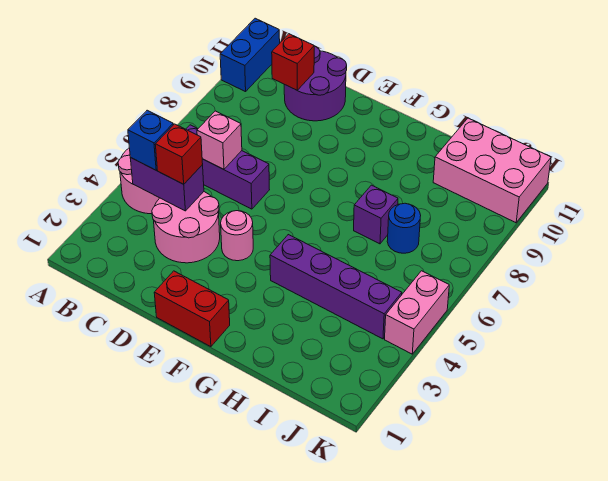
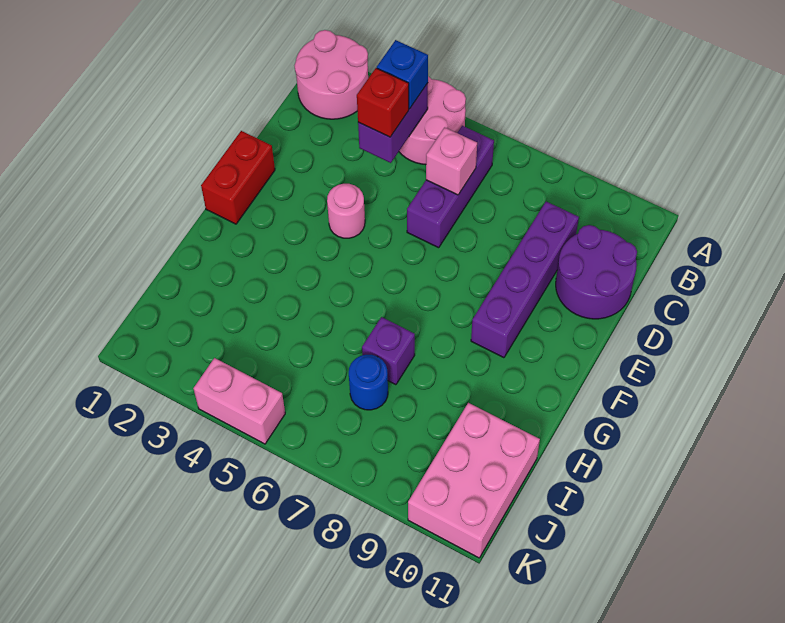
blue brick A10:A11 level 1 -> none
pink round brick C3:D4 level 1 -> pink round brick A1:B2 level 1
red brick C10 level 2 -> none
purple brick G4:J4 level 1 -> purple brick C9:F9 level 1

